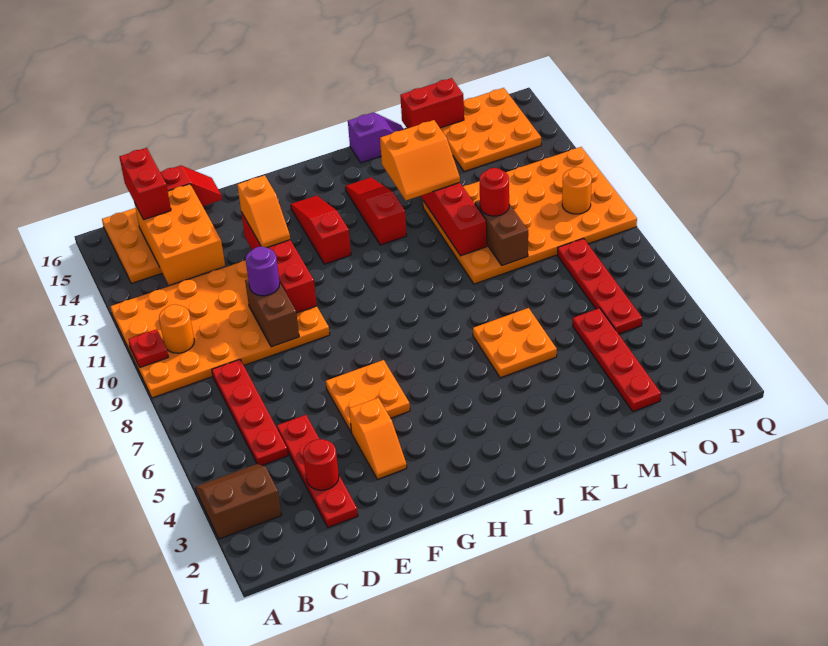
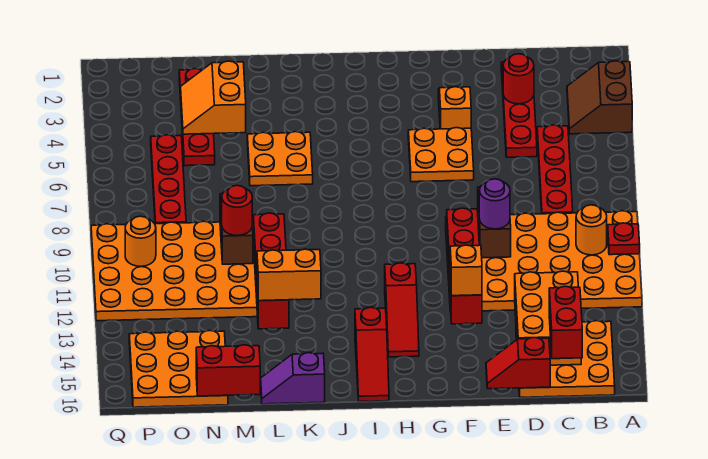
brown slope A3:B4 level 1 top 3 -> brown slope A3:B4 level 1 top A
red slope J12:J14 level 1 top 12 -> red slope I14:I16 level 1 top 14
none -> orange slope M3:N4 level 2 top M

